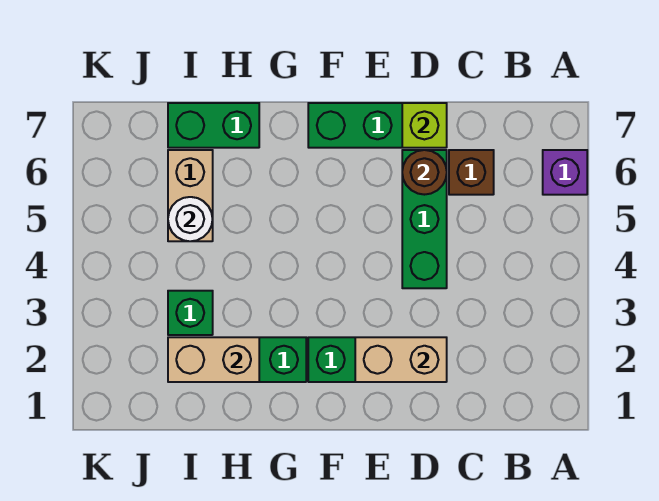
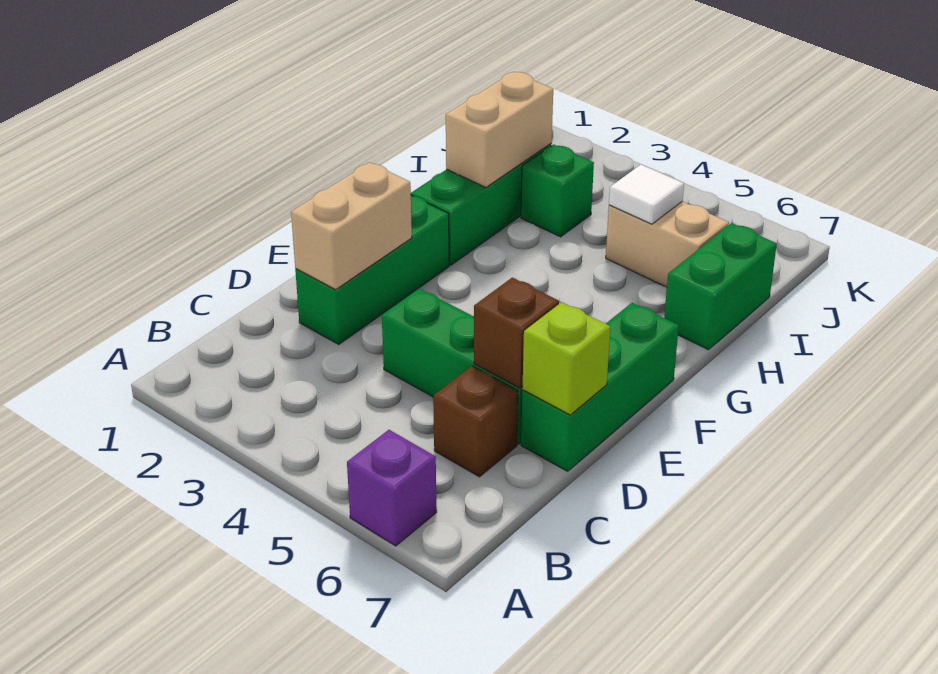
brown round brick D6 level 2 -> brown brick D6 level 2
white round brick I5 level 2 -> white tile I5 level 2

